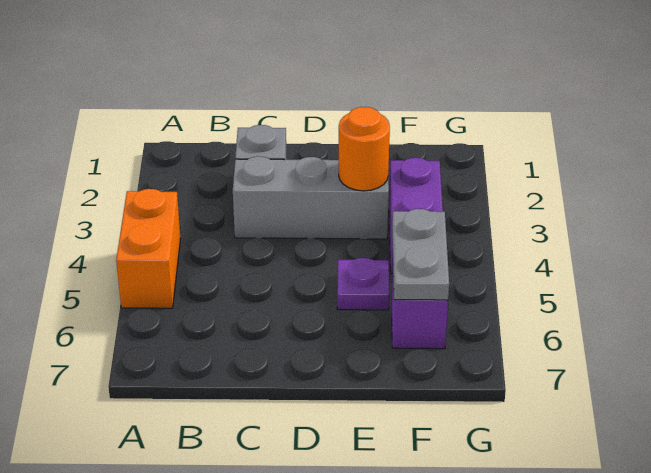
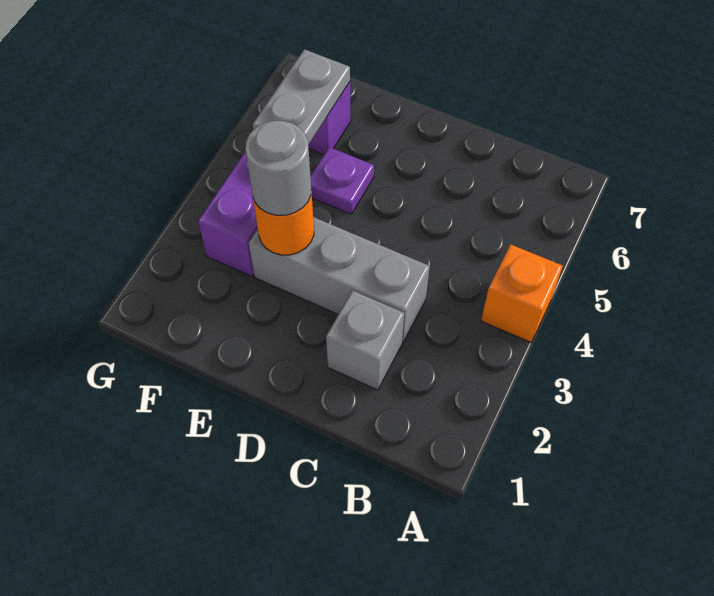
orange brick A4:A5 level 1 -> orange brick A4 level 1
none -> grey round brick E3 level 3

